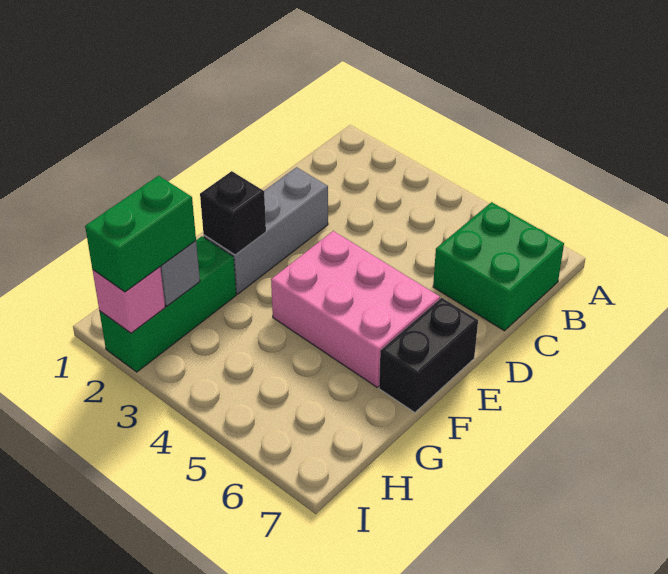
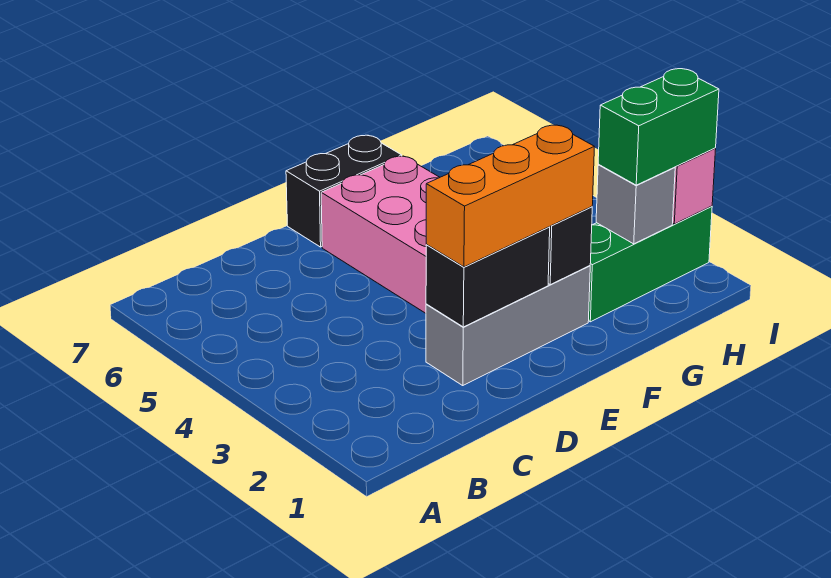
green brick B6:C7 level 1 -> none
none -> black brick D2:E2 level 2
none -> orange brick D2:F2 level 3

